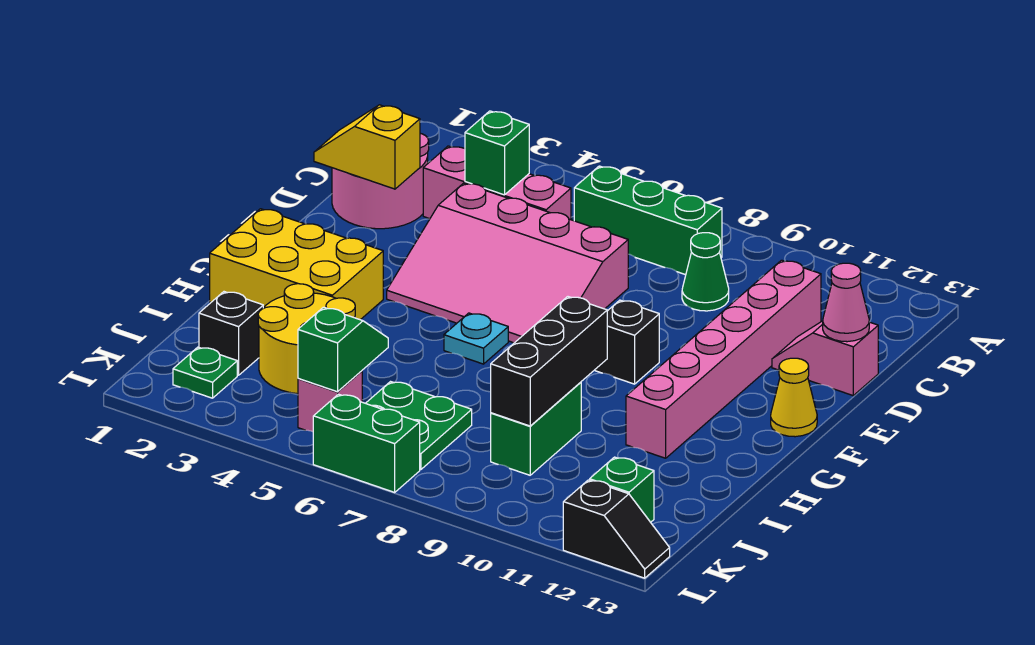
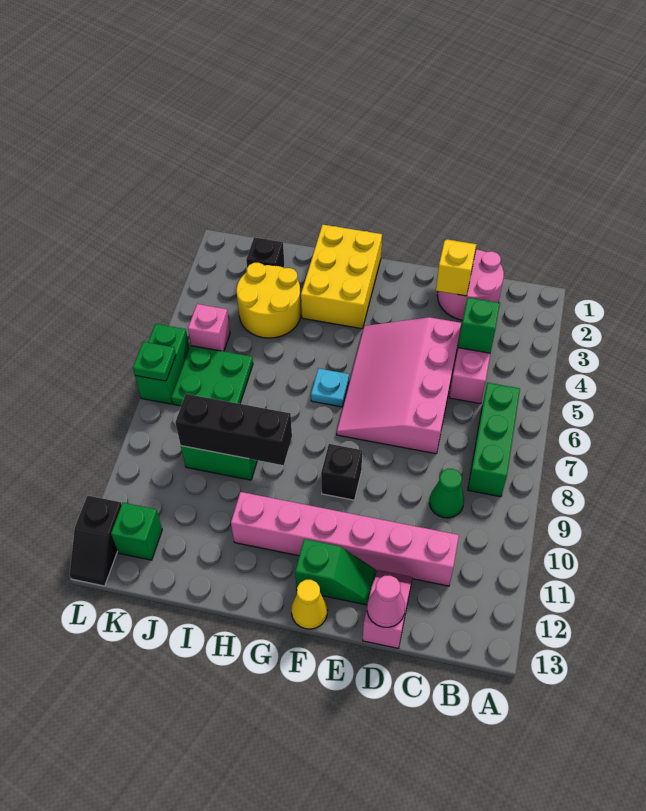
green slope J5:K5 level 2 top K -> green slope E12:F12 level 1 top F
green plate K2 level 1 -> green plate L7 level 2

